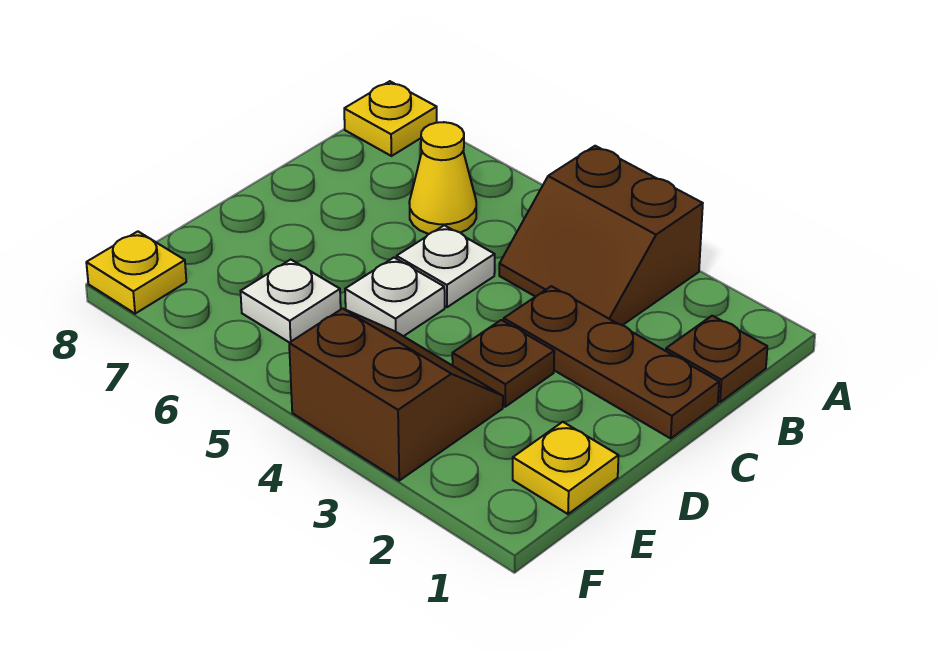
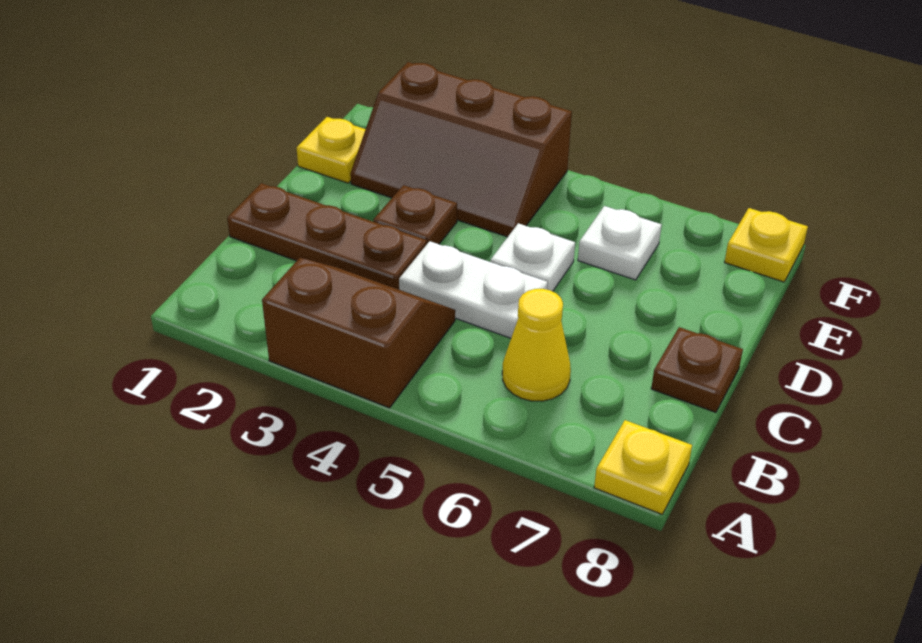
brown plate B1 level 1 -> brown plate C8 level 1
white plate C5 level 1 -> white plate C4:C5 level 1
brown slope E3:F4 level 1 top F -> brown slope E2:F4 level 1 top F

